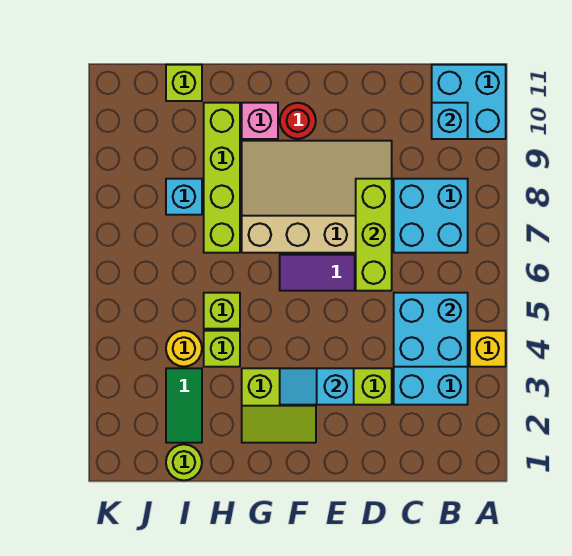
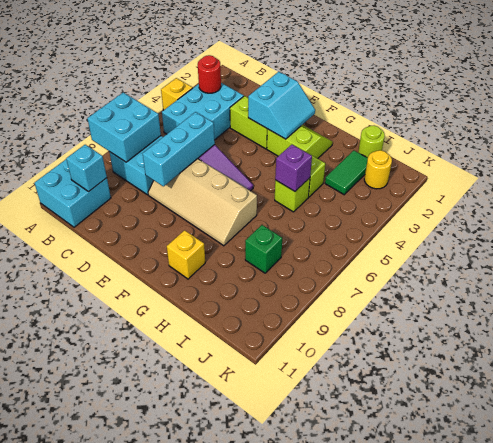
cyan brick B4:C5 level 2 -> cyan brick A7:B8 level 2
lime brick D6:D8 level 2 -> cyan brick D6:D8 level 2
tan slope D7:G9 level 1 top 7 -> tan slope D7:G8 level 1 top 7
cyan slope E3:F3 level 2 top E -> cyan slope E2:F3 level 2 top E
red round brick F10 level 1 -> red round brick B3 level 2
pink brick G10 level 1 -> yellow brick G10 level 1
none -> purple brick H5 level 2
lime brick H7:H10 level 1 -> none
yellow round brick I4 level 1 -> yellow round brick J2 level 1
cyan brick I8 level 1 -> green brick I8 level 1
lime brick I11 level 1 -> none

